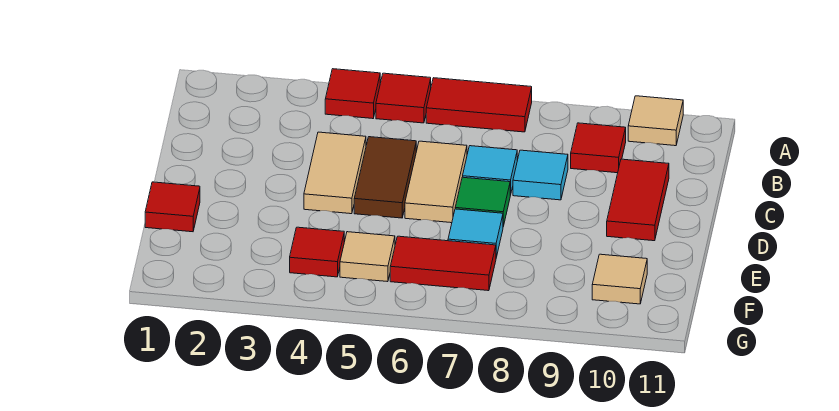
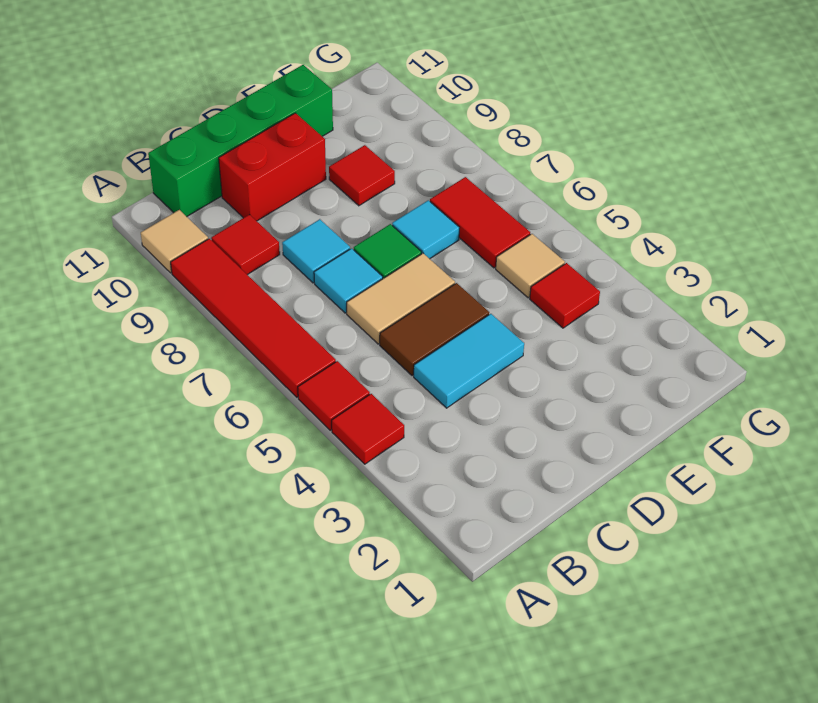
red tile A6:A7 level 1 -> red tile A6:A9 level 1
none -> green brick B11:E11 level 1
tan tile C4:D4 level 1 -> cyan tile C4:D4 level 1
red tile C10:D10 level 1 -> red brick C10:D10 level 1
red tile E1 level 1 -> red tile E9 level 1
tan tile F10 level 1 -> none

